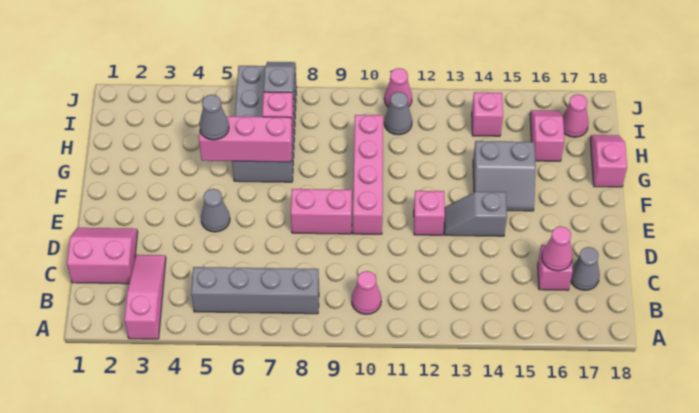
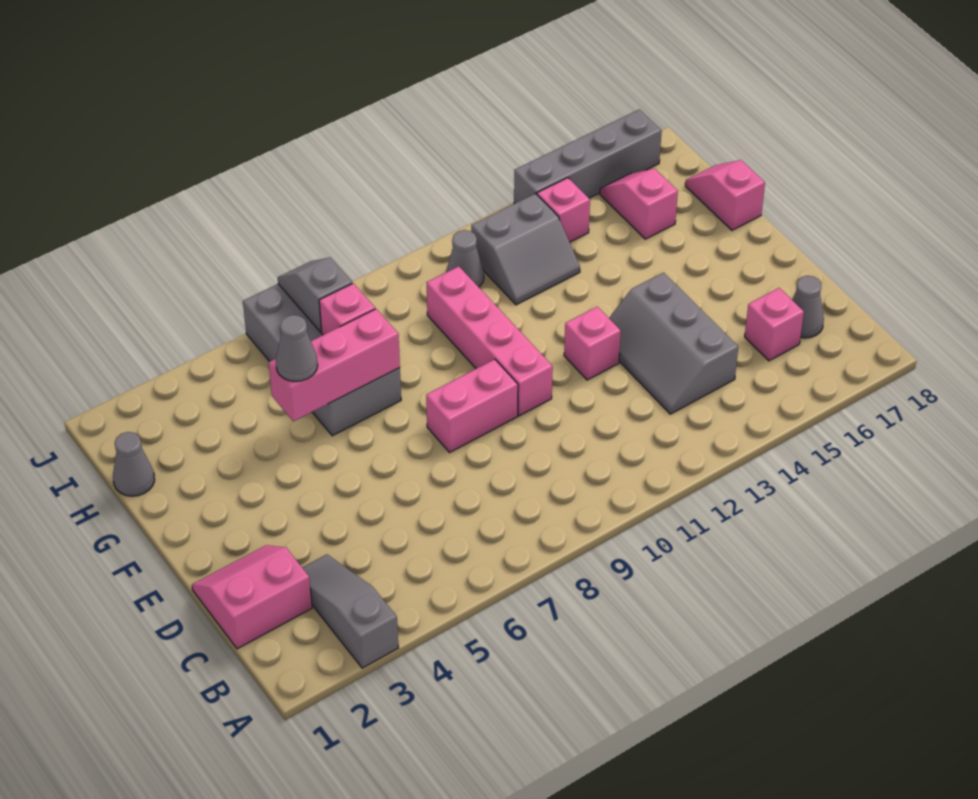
pink slope A3:C3 level 1 top A -> grey slope A3:C3 level 1 top A
grey brick B5:B8 level 1 -> grey brick J14:J17 level 1
pink cone B10 level 1 -> none
pink cone C16 level 2 -> none
grey cone E5 level 1 -> grey cone H1 level 1
grey slope E13:E14 level 1 top 14 -> grey slope C13:E14 level 1 top 14
grey slope F14:G15 level 1 top G -> grey slope H12:I13 level 1 top I
pink cone I17 level 1 -> none
pink cone J11 level 1 -> none

